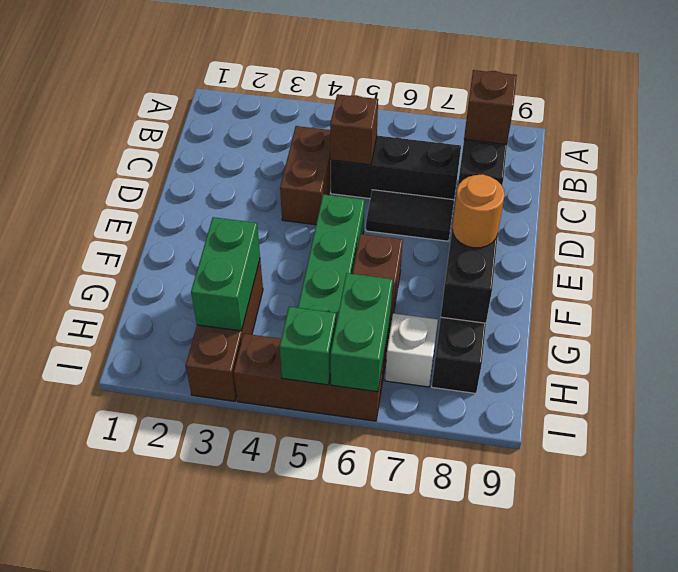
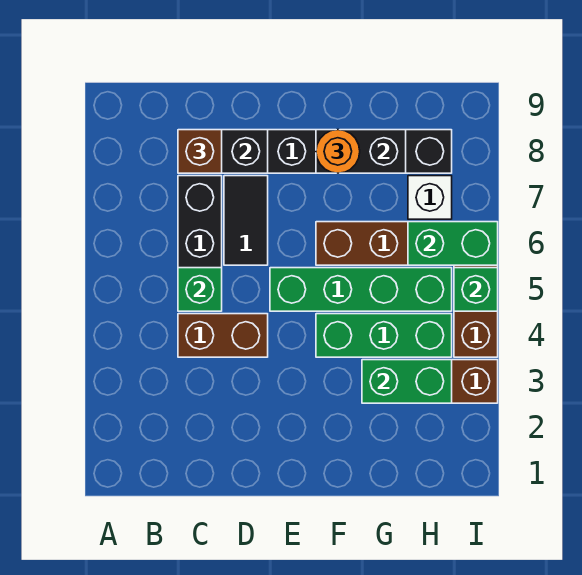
brown brick C5 level 2 -> green brick C5 level 2
none -> green brick F4:H4 level 1

